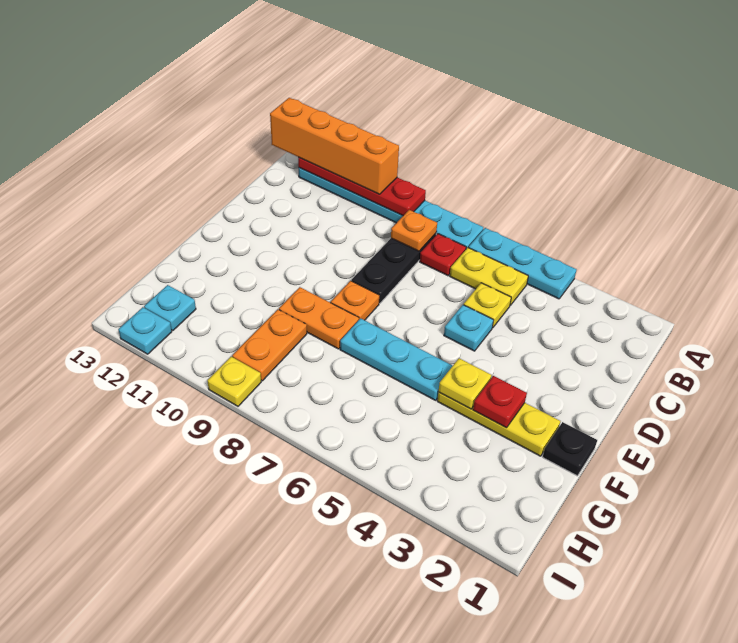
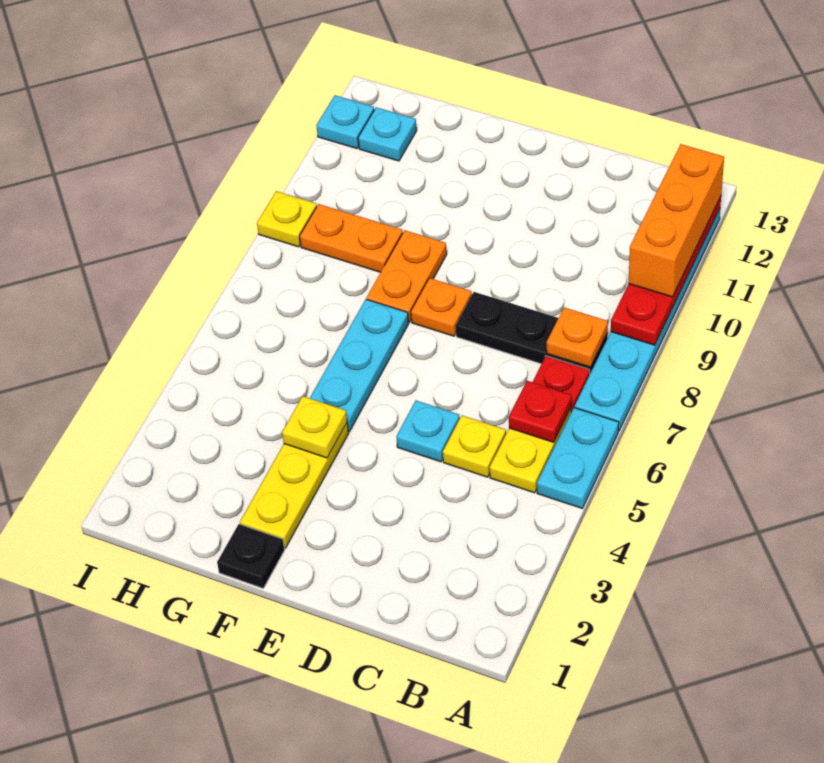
cyan plate A4:A6 level 1 -> cyan plate A5:A6 level 1
orange brick A10:A13 level 3 -> orange brick A10:A12 level 3
red plate F3 level 2 -> red plate B6 level 2

